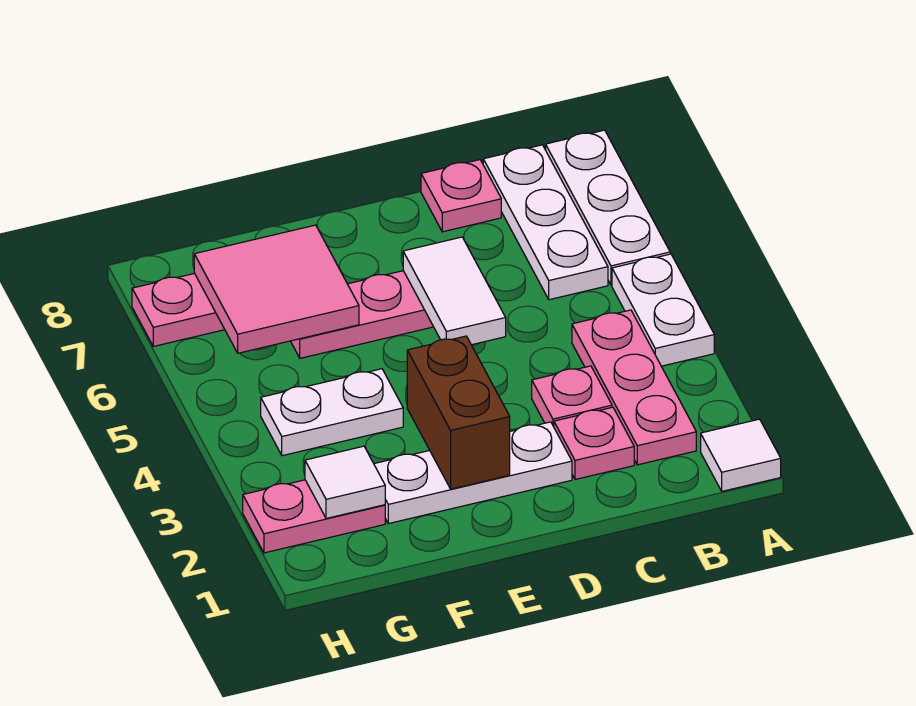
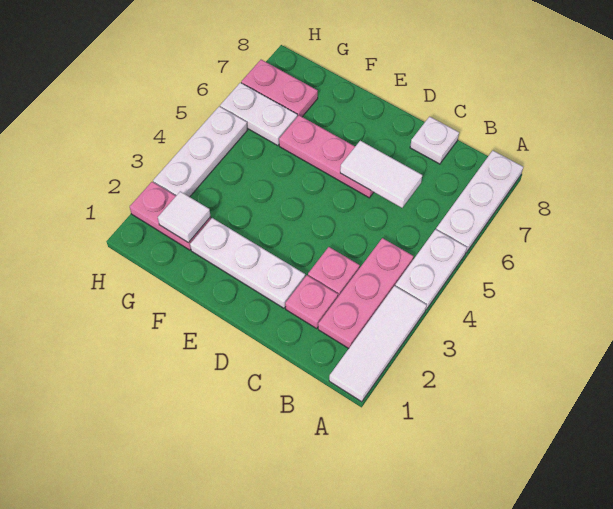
white tile A1 level 1 -> white tile A1:A3 level 1
white plate B6:B8 level 1 -> white plate H3:H5 level 1
pink plate C8 level 1 -> white plate C8 level 1
white tile D5:D6 level 2 -> white tile C6:D6 level 2
brown brick E2:E3 level 2 -> none
white plate F4:G4 level 1 -> white plate G6:H6 level 1
pink tile F6:G7 level 2 -> none

